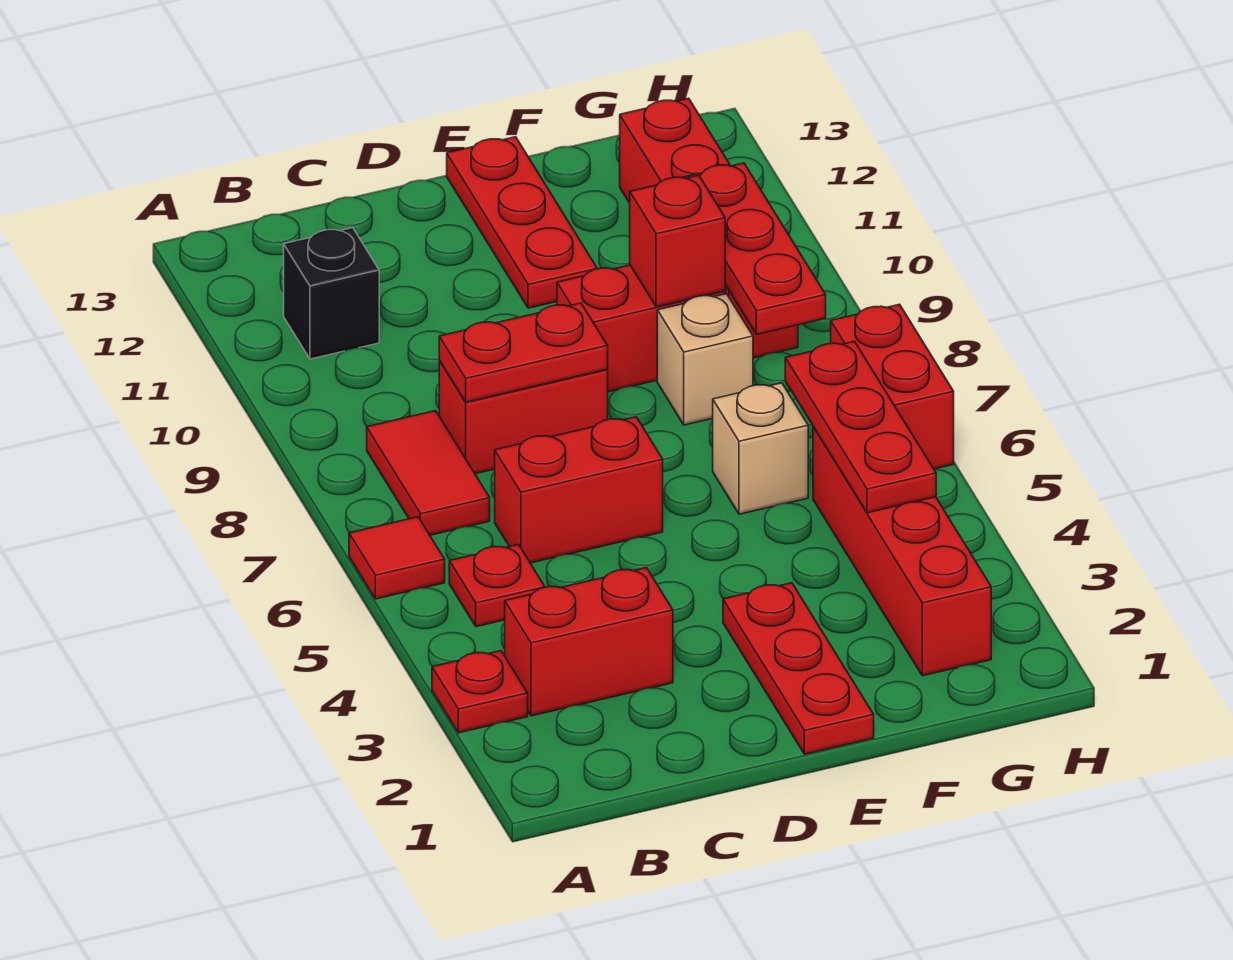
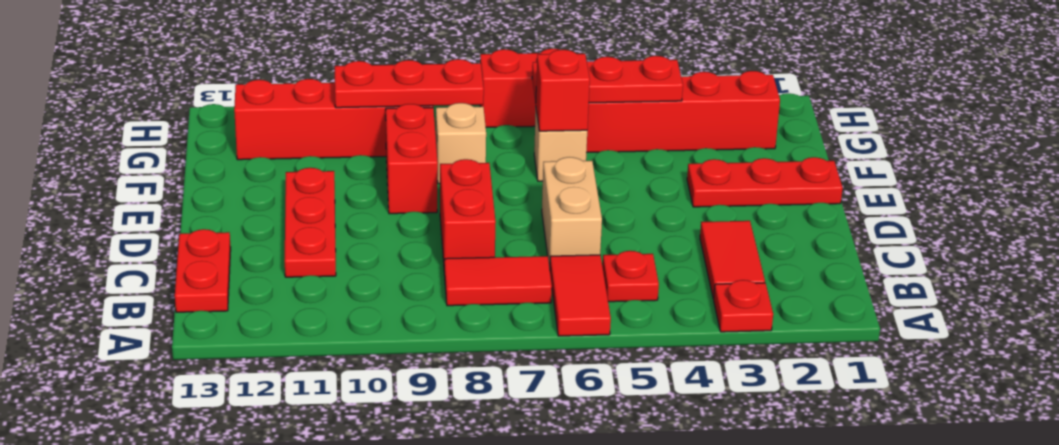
red tile A6 level 1 -> red tile A6:B6 level 1
red brick B3:C3 level 1 -> red tile B3:C3 level 1
black brick B11 level 1 -> none
red brick C6:D6 level 1 -> tan brick C6:D6 level 1
red plate C8:D8 level 2 -> red plate B13:C13 level 1
red plate E11:E13 level 1 -> red plate C11:E11 level 1
red brick F9 level 2 -> red brick F6 level 2

